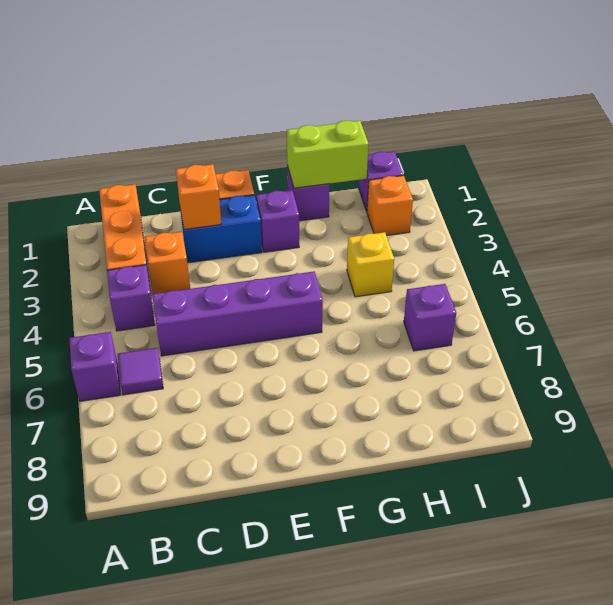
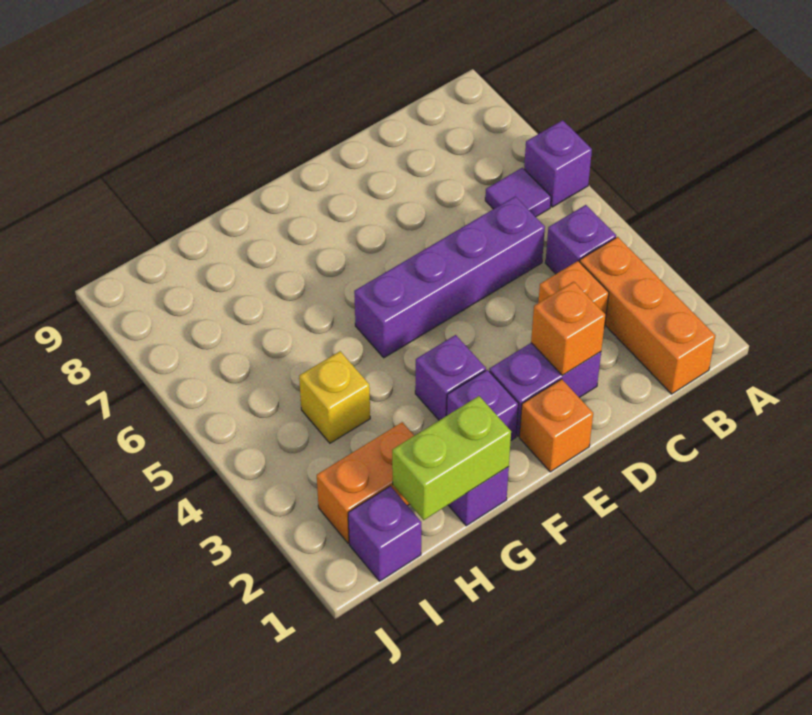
blue brick D2:E2 level 1 -> purple brick D2:E2 level 1
orange brick I2 level 1 -> orange brick H2:I2 level 1
purple brick I6 level 1 -> purple brick F3 level 1

